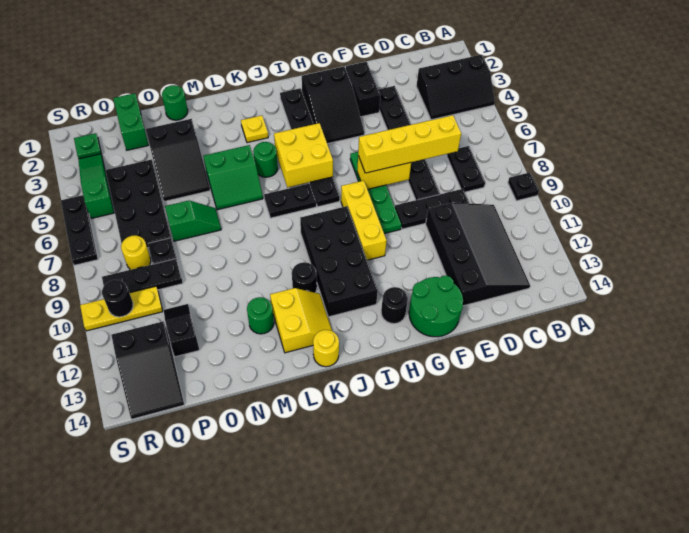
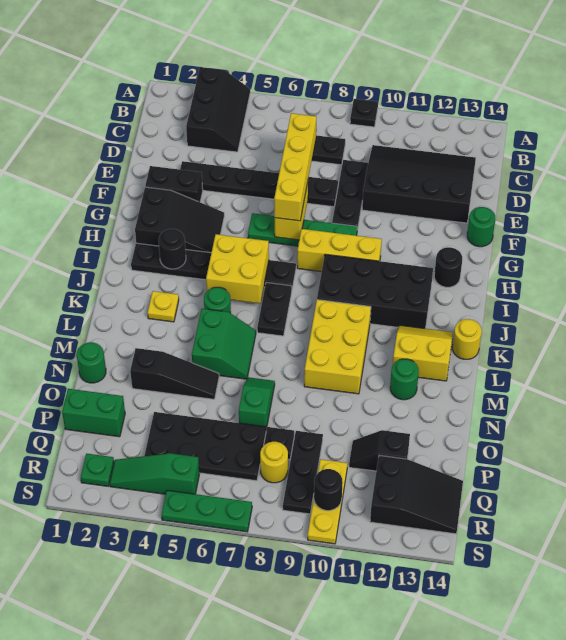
green round brick F13:G14 level 1 -> green round brick F14 level 1
none -> yellow brick K9:M10 level 1
black round brick K11 level 1 -> black round brick I3 level 2
black slope N3:O5 level 1 top 3 -> black slope N3:N5 level 1 top 3
black plate S5:S7 level 1 -> green plate S5:S7 level 1

